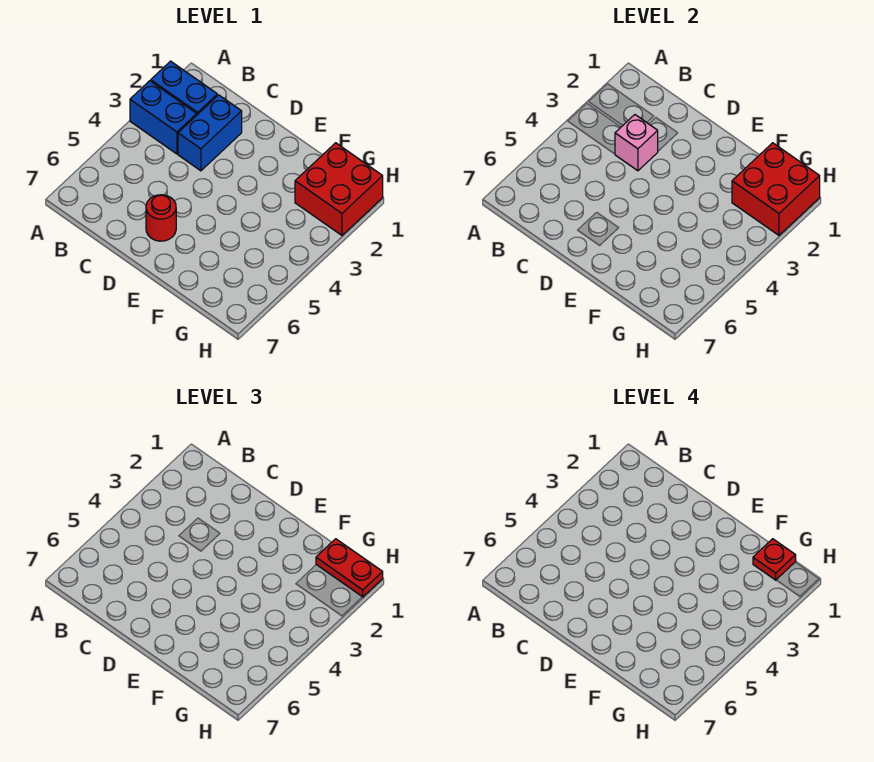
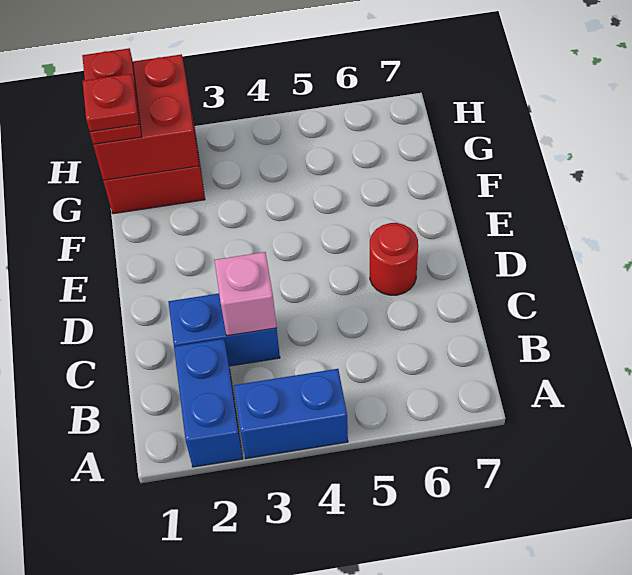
blue brick A3:B3 level 1 -> blue brick A3:A4 level 1

